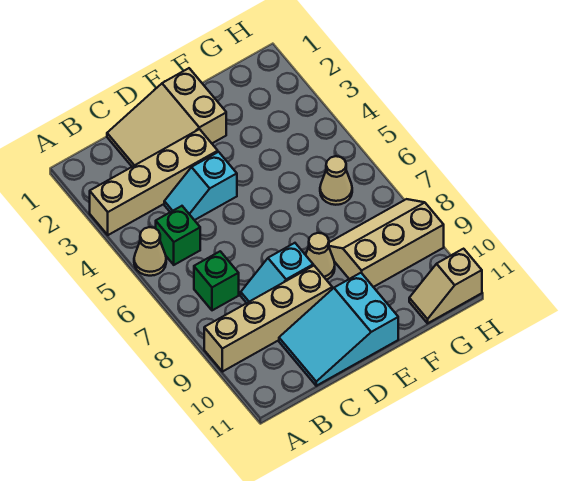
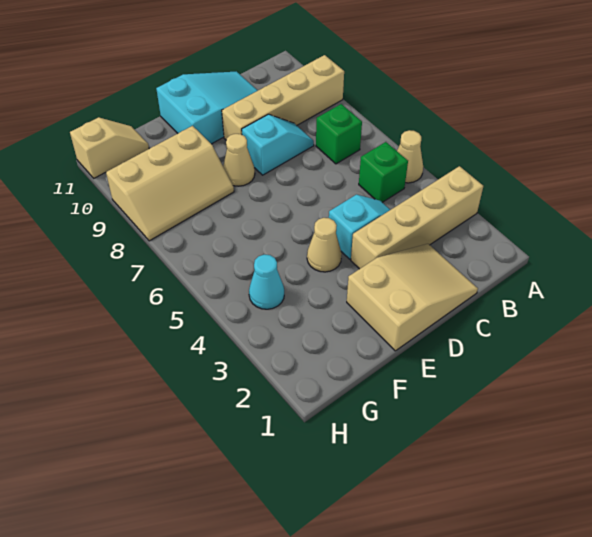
none -> cyan cone G4 level 1
tan cone G6 level 1 -> tan cone E4 level 1

